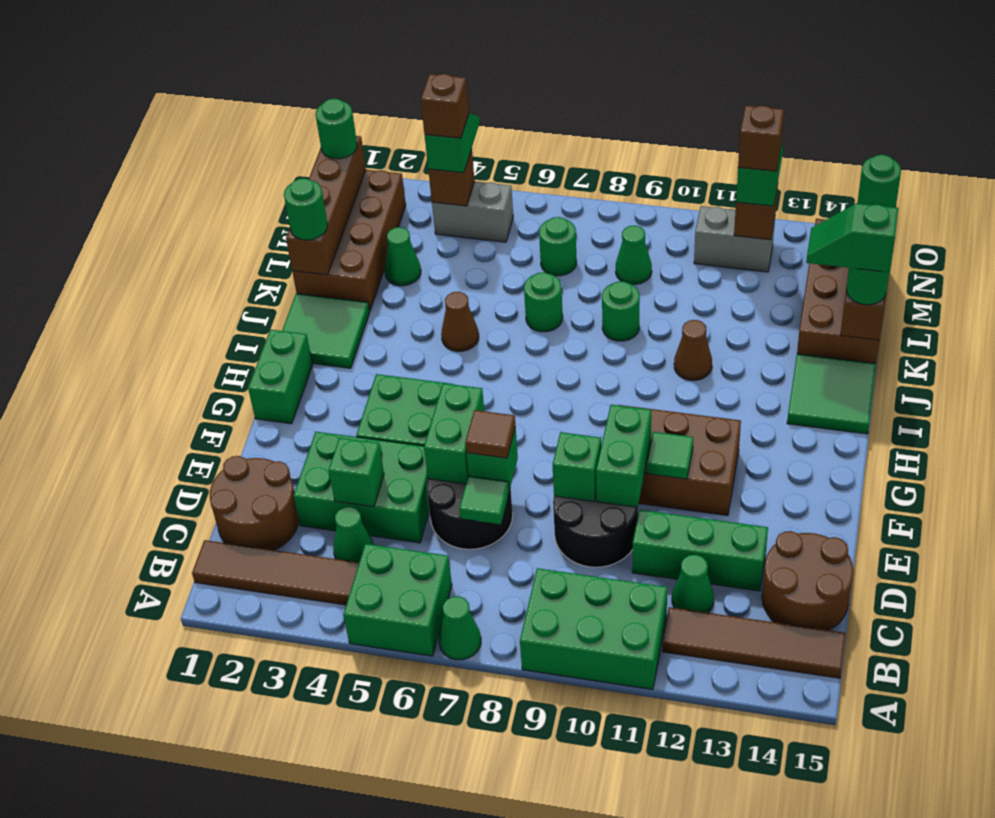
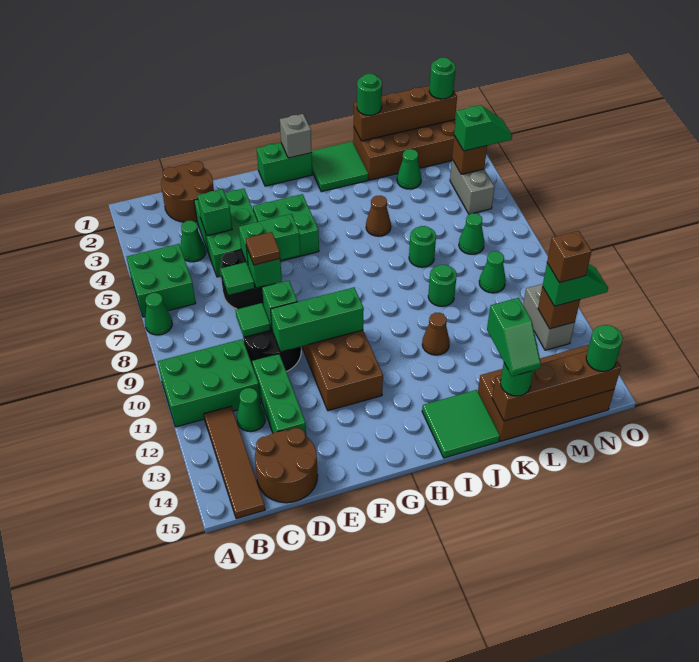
green brick A9:B11 level 1 -> green brick A10:C11 level 1
brown tile B1:B4 level 1 -> none
green brick E10:F10 level 2 -> green brick E10:G10 level 2
green tile F11 level 2 -> green tile D9 level 2
none -> grey brick H1 level 2
green slope K14:K15 level 4 top 15 -> green slope K14:K15 level 4 top 14
green round brick M7 level 1 -> green cone M7 level 1
brown brick N4 level 4 -> none

